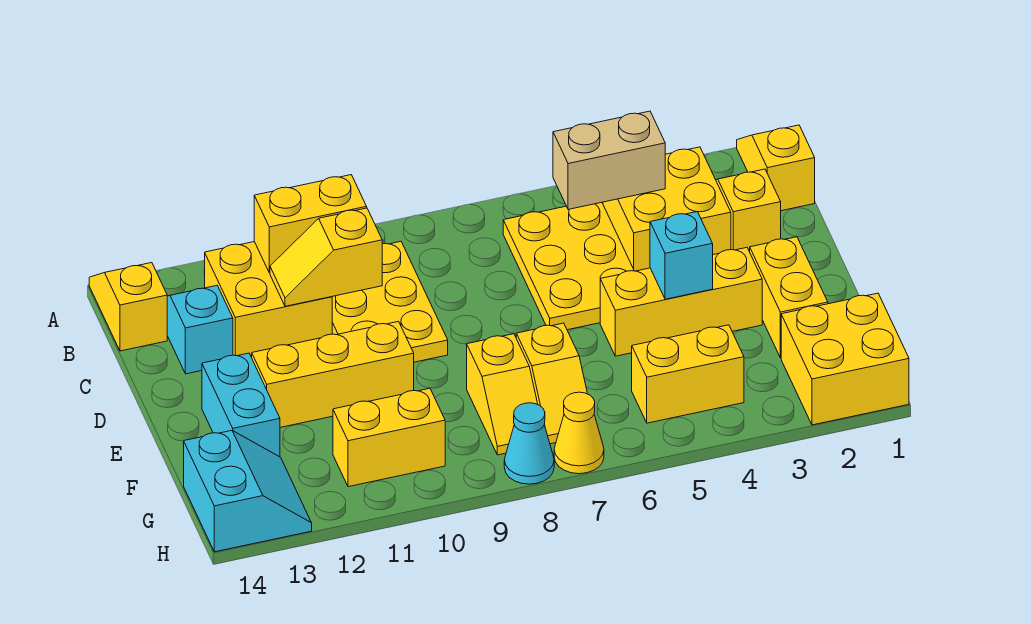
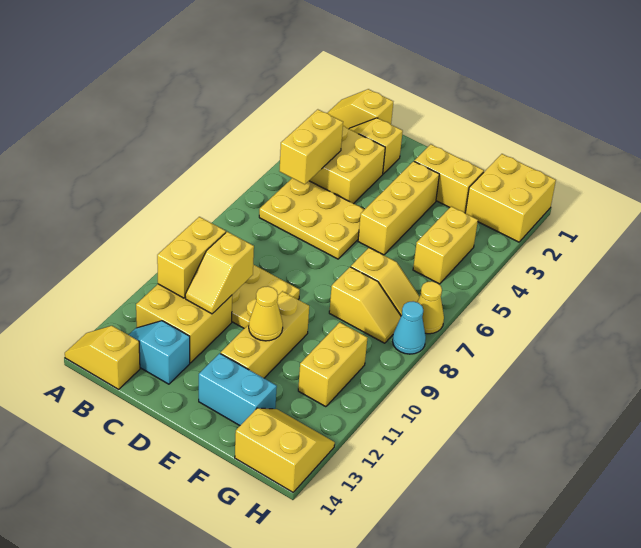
tan brick B4:B5 level 2 -> yellow brick B4:B5 level 2
cyan brick E4 level 2 -> none
none -> yellow cone E11 level 2
cyan slope G13:H14 level 1 top 14 -> yellow slope G13:H14 level 1 top 14

